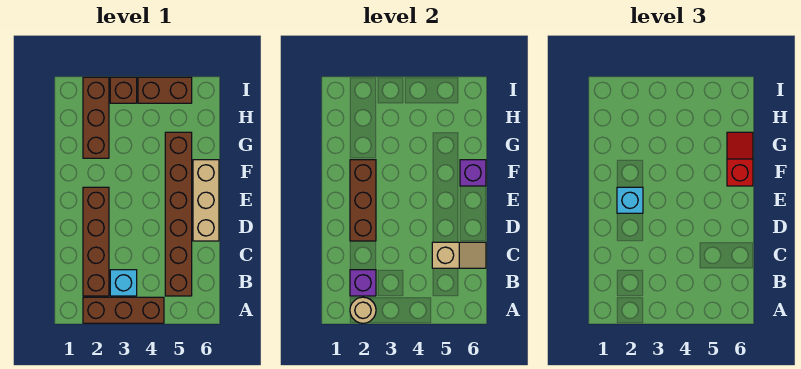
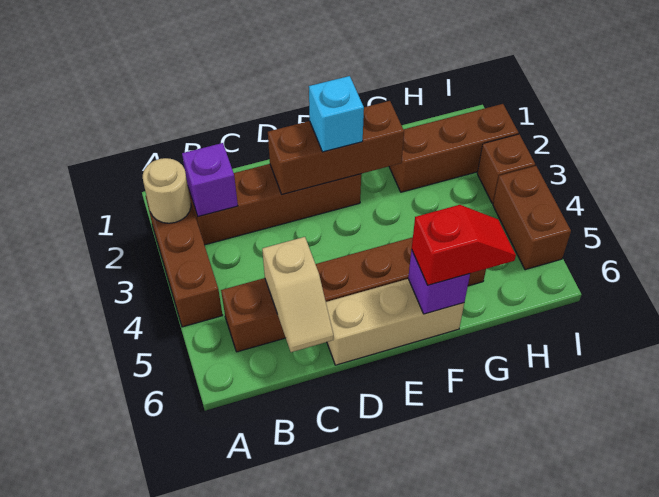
cyan brick B3 level 1 -> none

